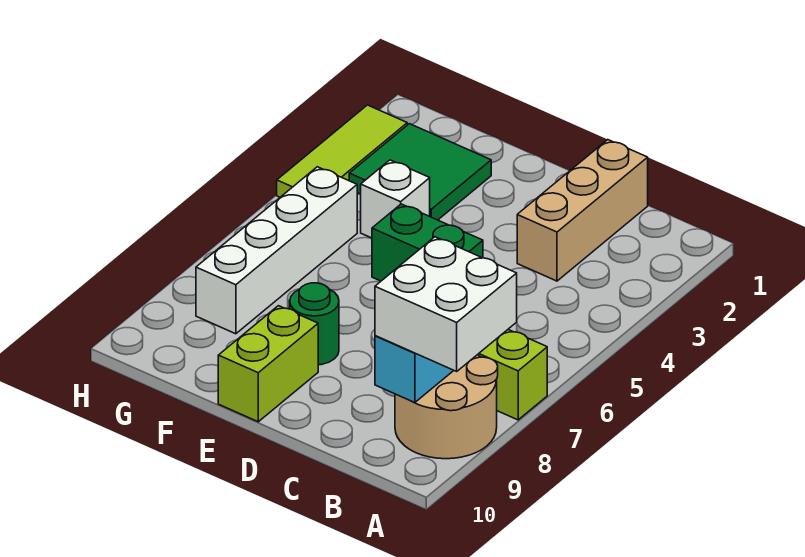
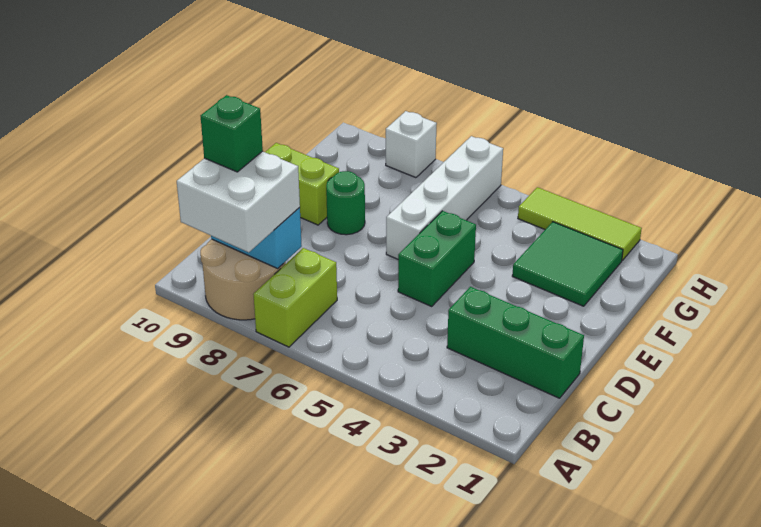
none -> green brick B9 level 4
tan brick C1:C3 level 1 -> green brick C1:C3 level 1
white brick F4 level 1 -> white brick H8 level 1
white brick G5:G8 level 1 -> white brick E6:H6 level 1

